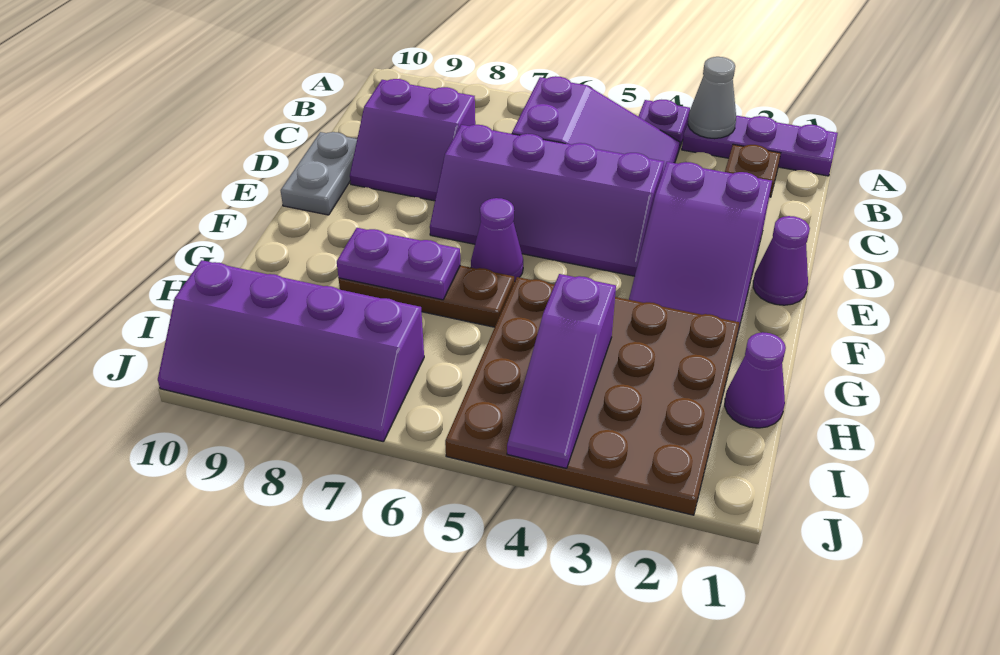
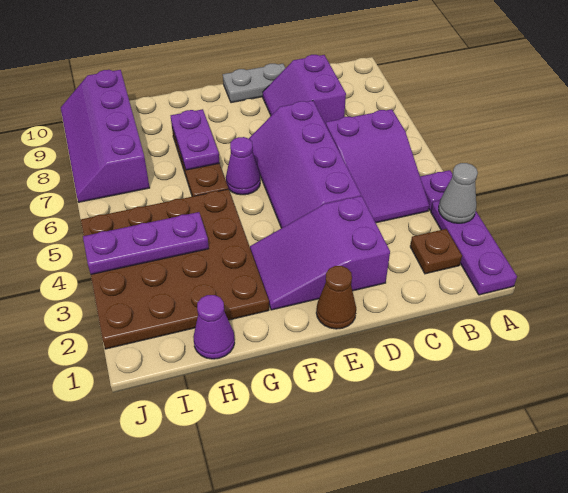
purple cone E1 level 1 -> brown cone E1 level 1
purple slope H4:J4 level 2 top H -> purple plate H4:J4 level 2

